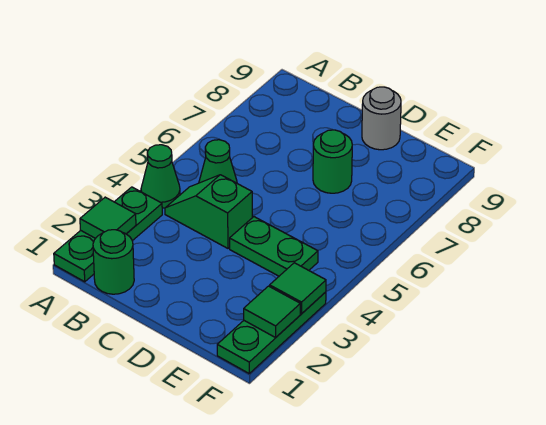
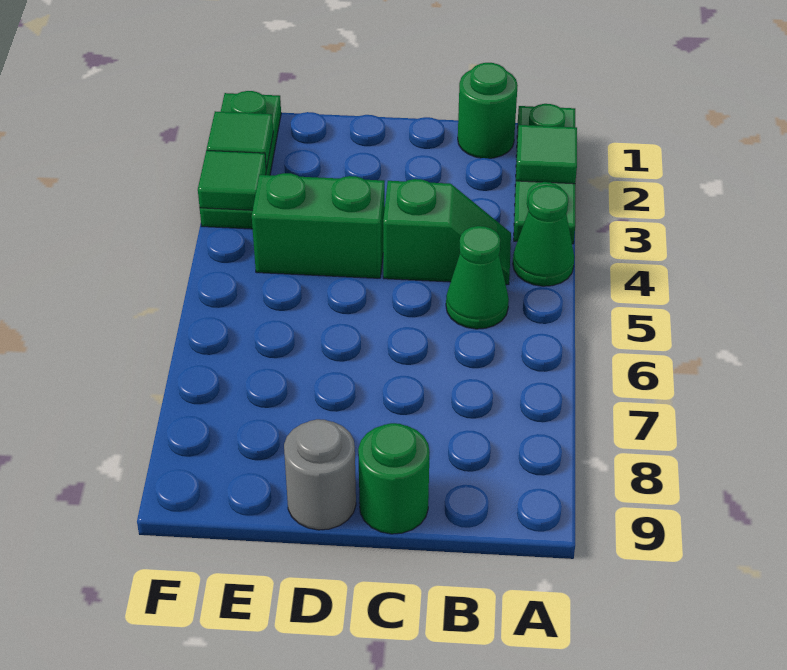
green plate D4:E4 level 1 -> green brick D4:E4 level 1
green round brick D7 level 1 -> green round brick C9 level 1

